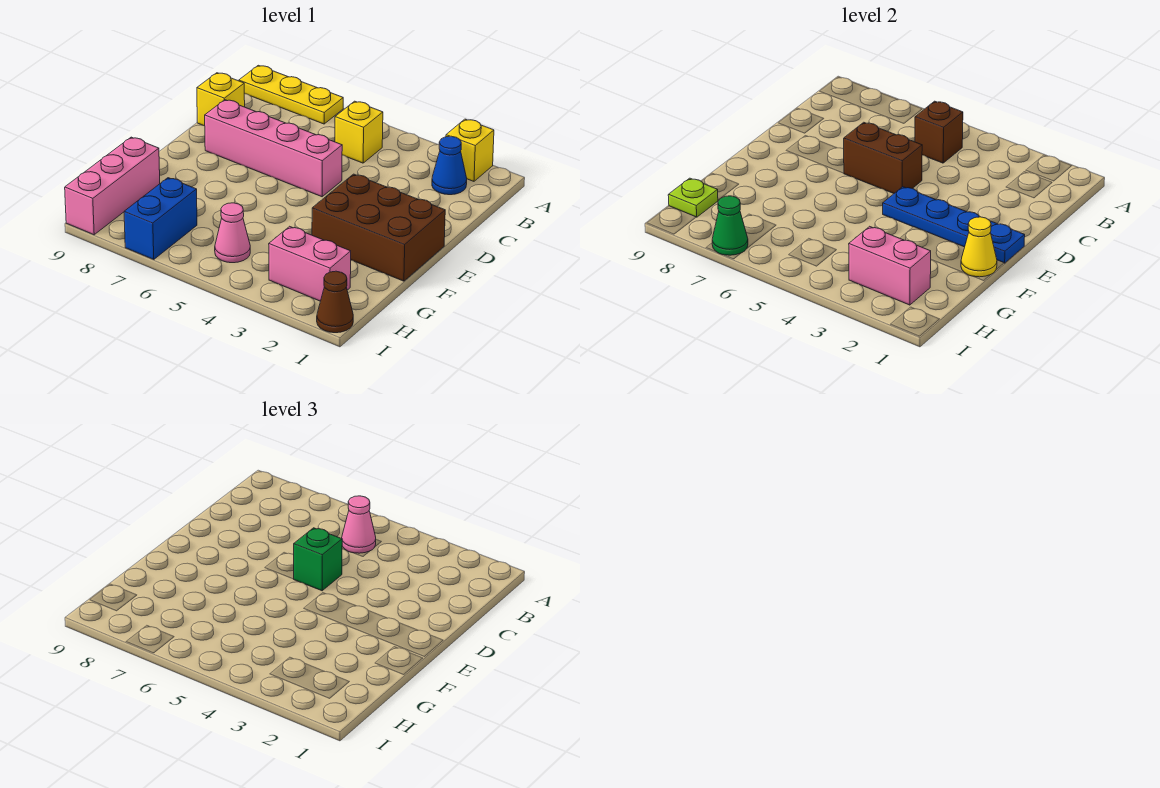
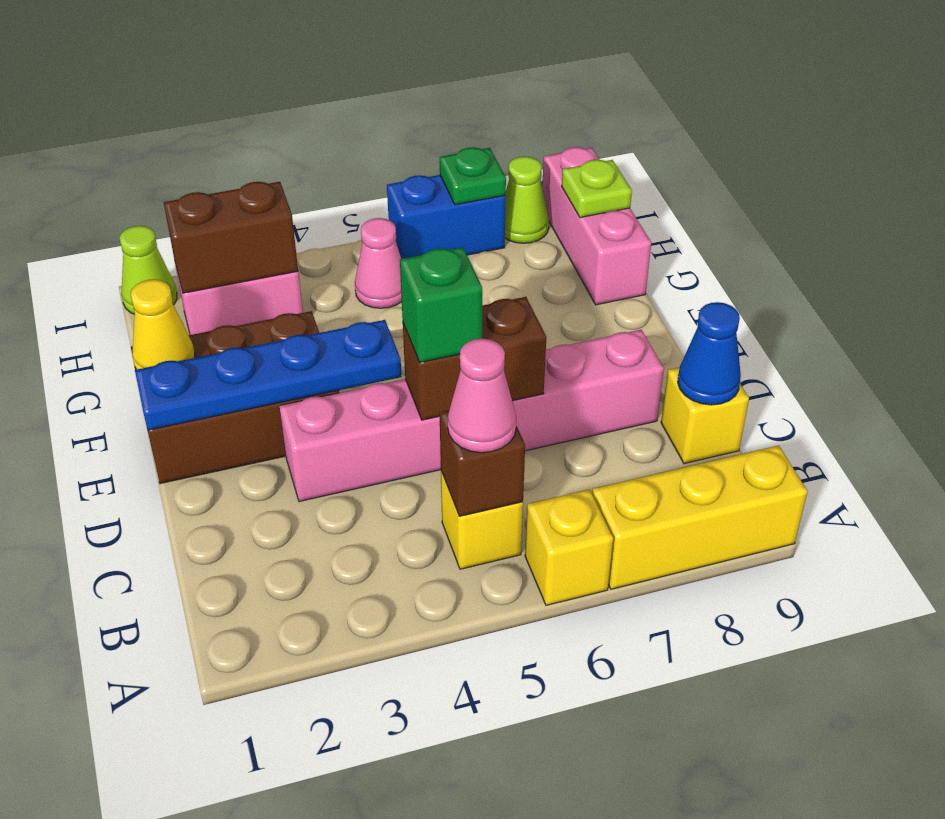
yellow brick A2 level 1 -> yellow brick A6 level 1
yellow plate A7:A9 level 1 -> yellow brick A7:A9 level 1
blue cone B2 level 1 -> blue cone C9 level 2
pink brick D5:D8 level 1 -> pink brick D3:D8 level 1
pink brick H2:H3 level 2 -> brown brick H2:H3 level 2
blue brick H7:I7 level 1 -> blue brick I6:I7 level 1
brown cone I1 level 1 -> lime cone I1 level 1
green cone I7 level 2 -> green plate I7 level 2
none -> lime cone I8 level 1

